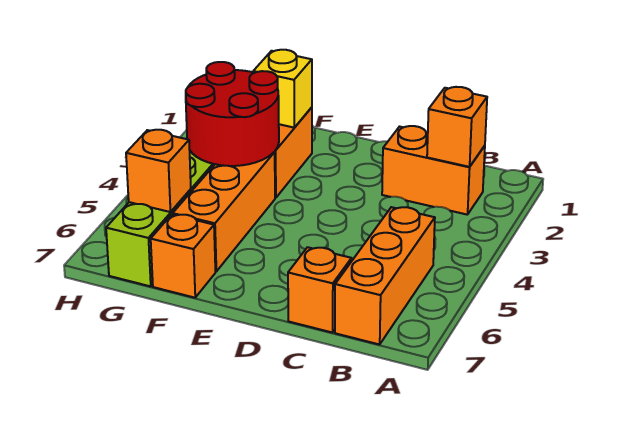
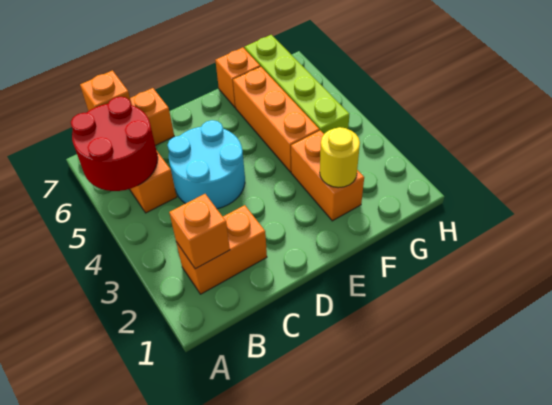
none -> cyan round brick C4:D5 level 1
yellow brick F2 level 2 -> yellow round brick F2 level 2
red round brick F3:G4 level 2 -> red round brick A5:B6 level 2
orange brick G6 level 2 -> orange brick B7 level 2

